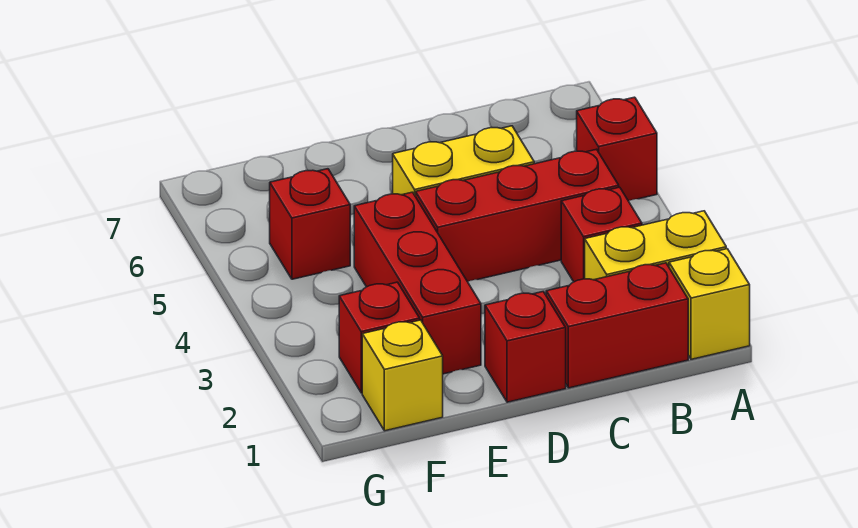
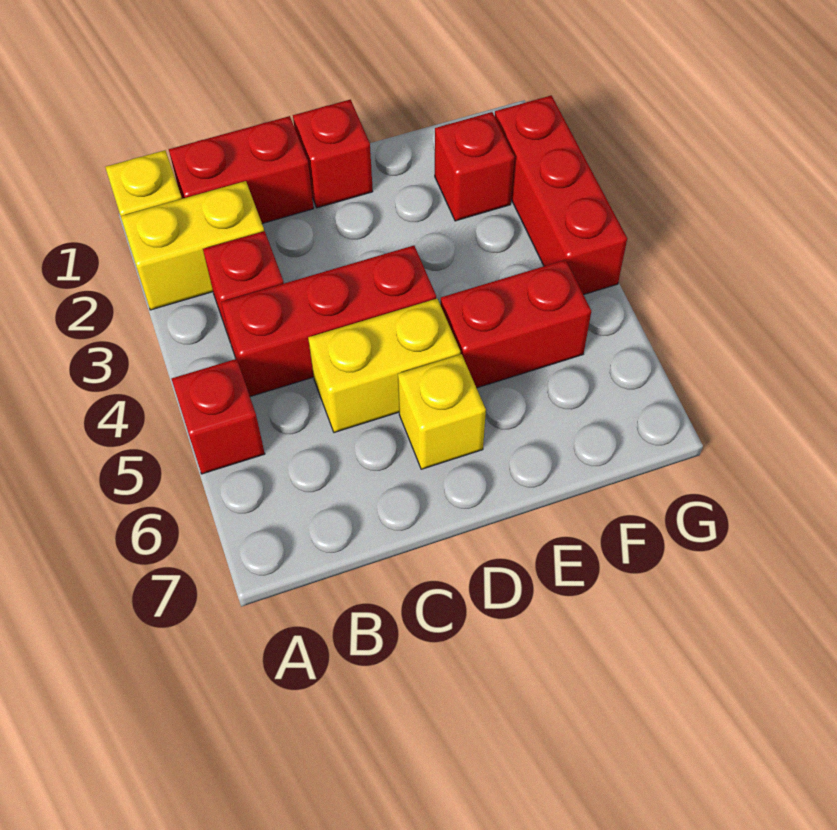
red brick E2:E4 level 1 -> red brick G2:G4 level 1
yellow brick F1 level 1 -> yellow brick D6 level 1
red brick F5 level 1 -> red brick E5:F5 level 1

